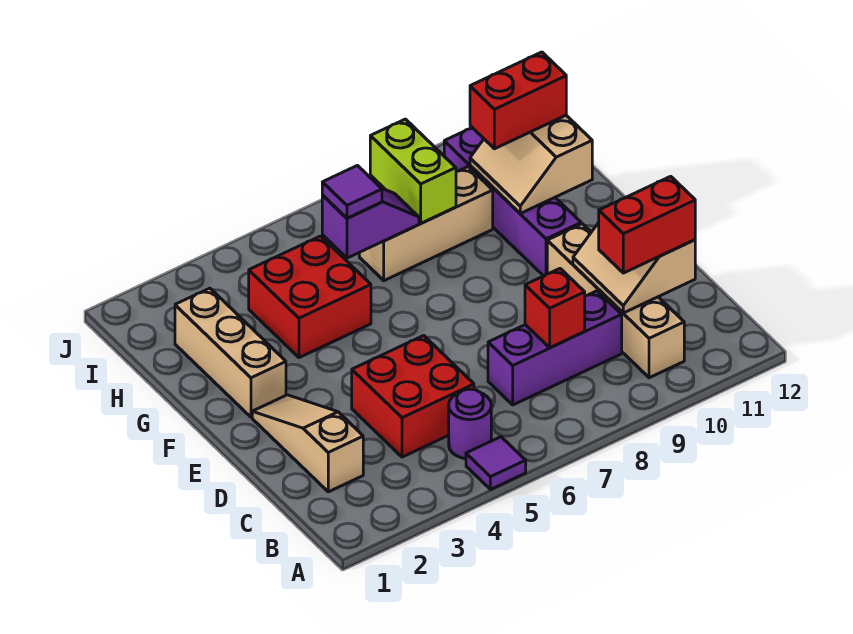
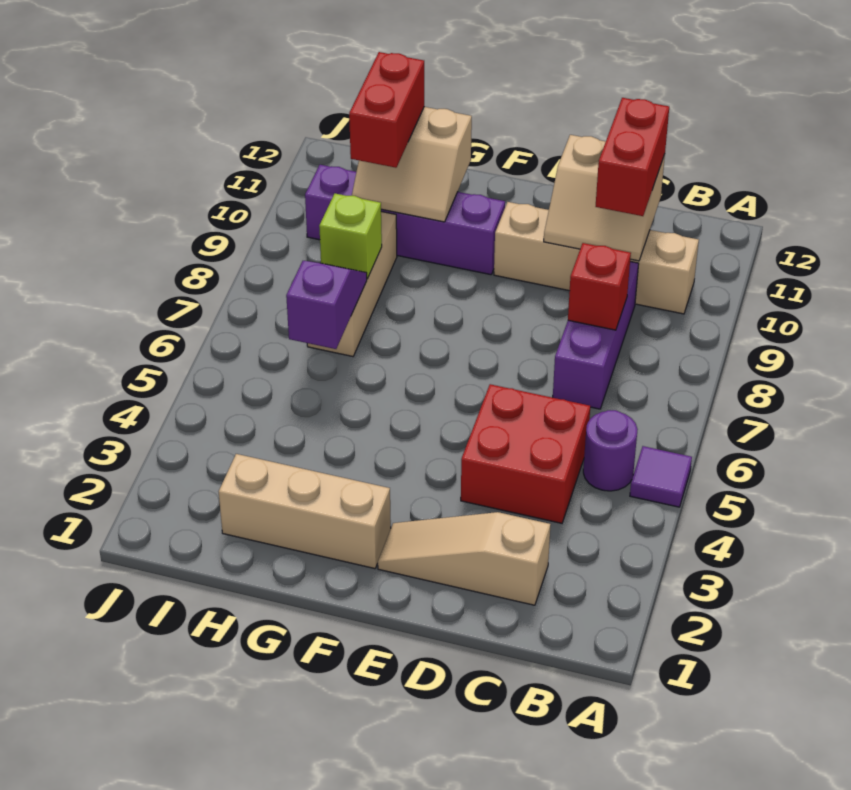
red brick G4:H5 level 1 -> none
purple tile H6 level 3 -> none
lime brick H8:I8 level 2 -> lime brick H8 level 2

